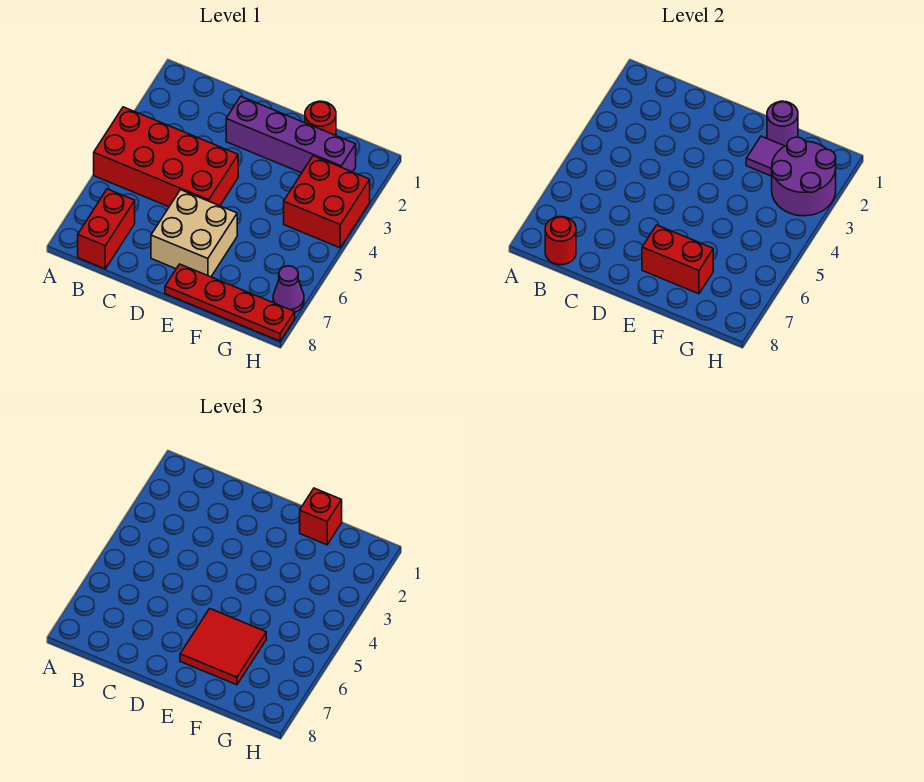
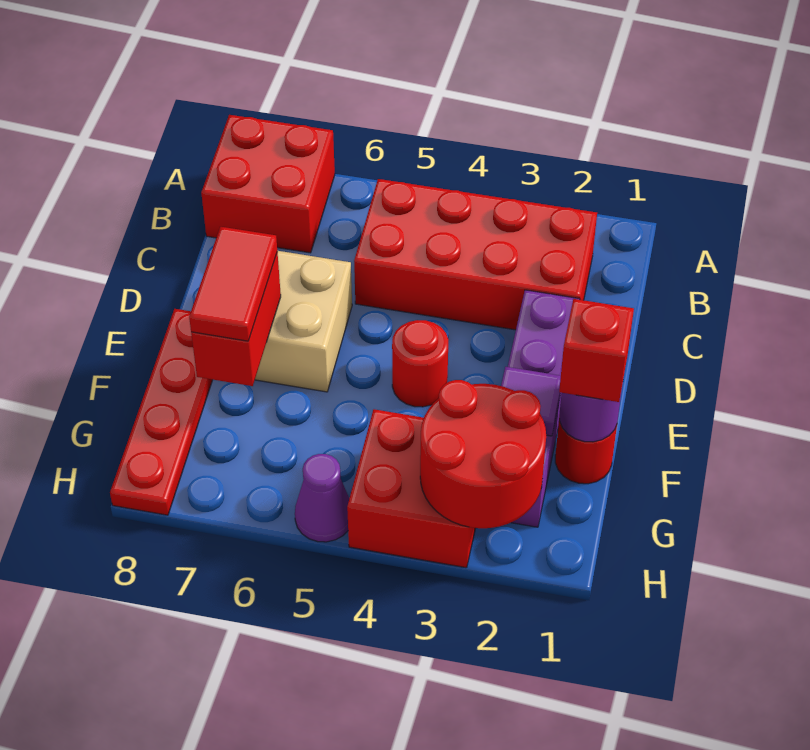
red brick A4:D5 level 1 -> red brick B2:C5 level 1
red brick B7:B8 level 1 -> red brick A7:B8 level 1
red round brick B8 level 2 -> red round brick E4 level 1
red tile E6:F7 level 3 -> red tile E7:F7 level 3
purple round brick G2:H3 level 2 -> red round brick G2:H3 level 2
purple cone H7 level 1 -> purple cone H5 level 1

